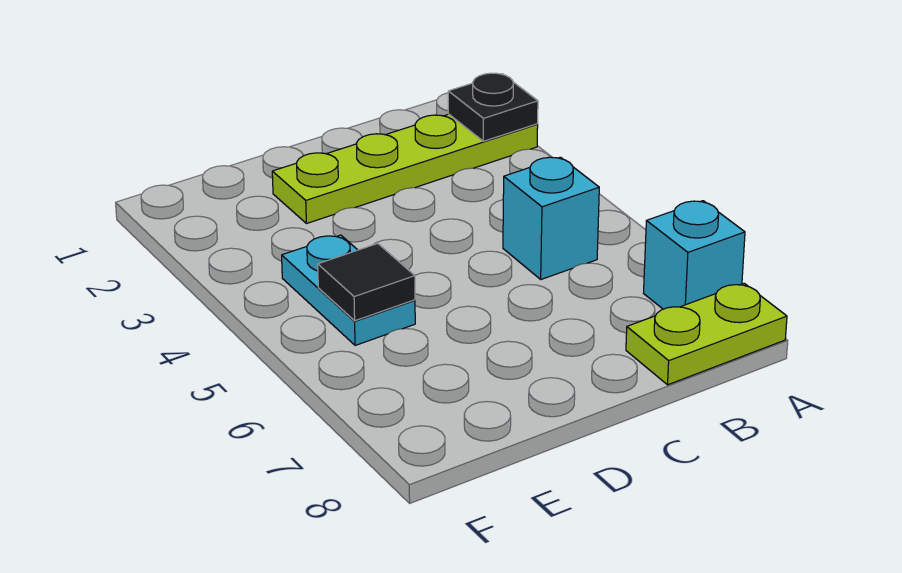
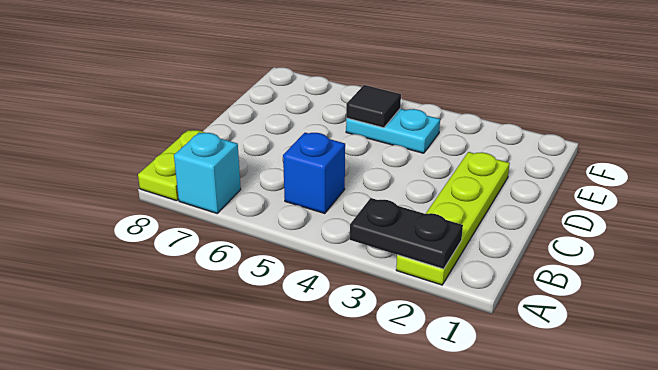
black plate A2 level 2 -> black plate A2:A3 level 2
cyan brick B5 level 1 -> blue brick B5 level 1

